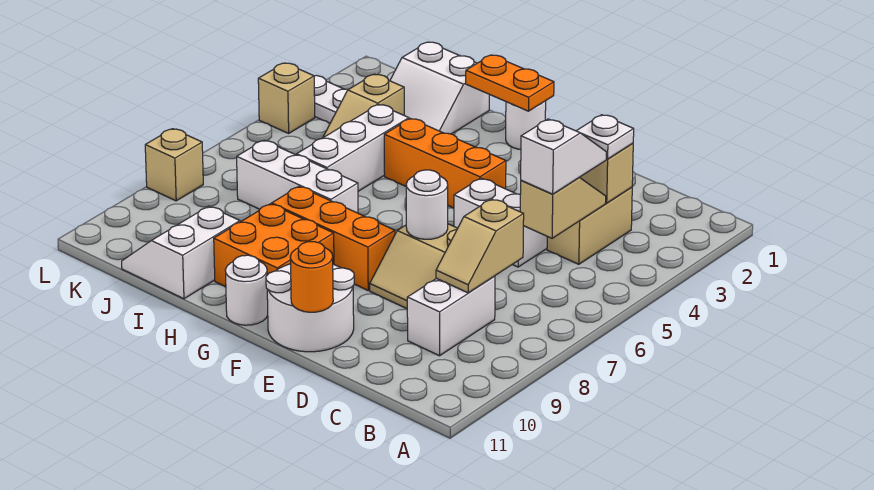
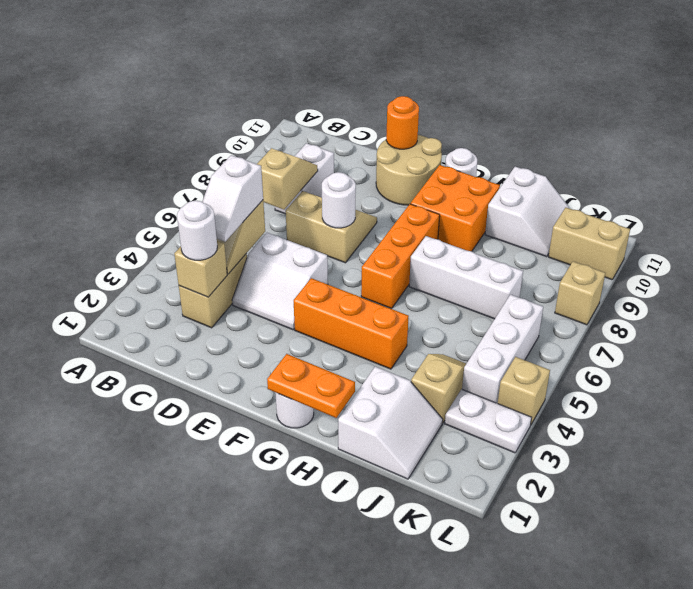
white plate C3 level 3 -> white round brick C3 level 3
white round brick E10:F11 level 1 -> tan round brick E10:F11 level 1
orange brick F8:H8 level 1 -> orange brick G6:G8 level 1
white slope I1:J2 level 1 top 1 -> white slope I1:J2 level 1 top I
white brick I4:I6 level 1 -> white brick K4:K6 level 1
none -> tan brick K10:L10 level 1

